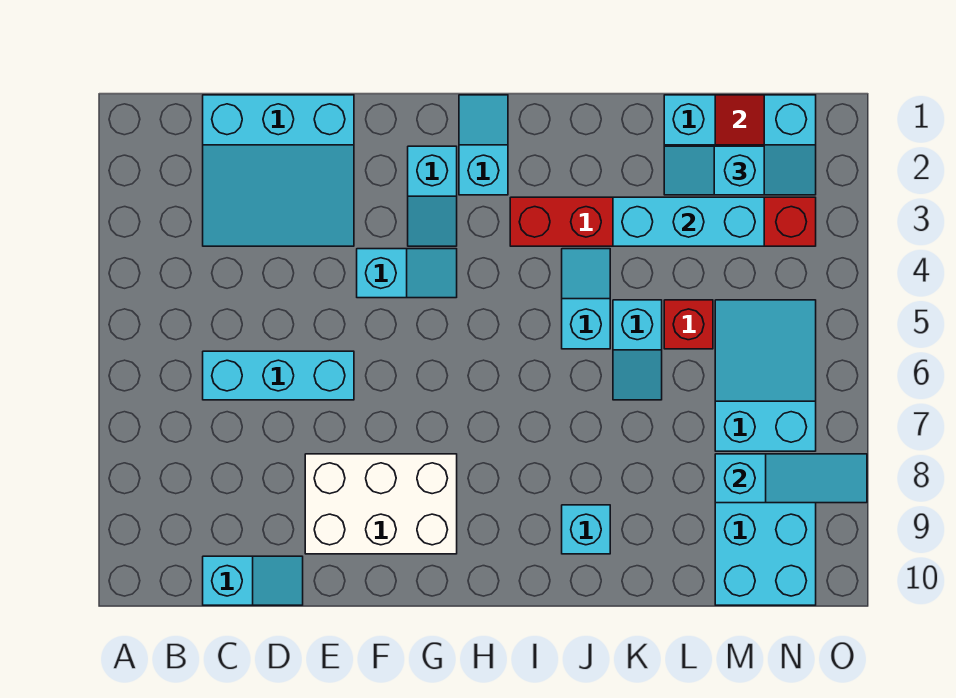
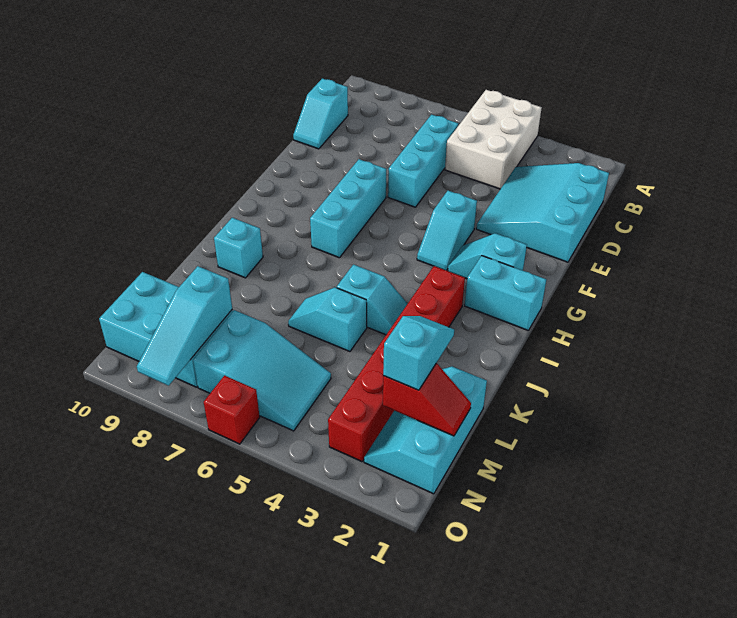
white brick E8:G9 level 1 -> white brick A4:C5 level 1
cyan slope H1:H2 level 1 top 2 -> cyan brick H1:H2 level 1
cyan brick K3:M3 level 2 -> cyan brick F7:H7 level 1
red brick L5 level 1 -> red brick O6 level 1

